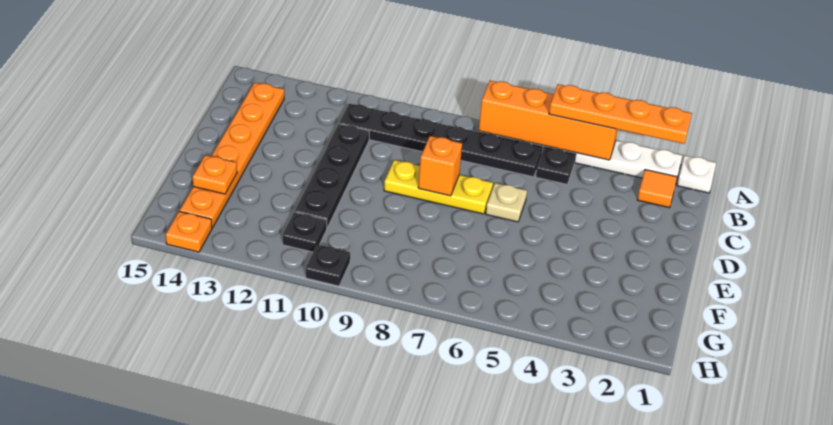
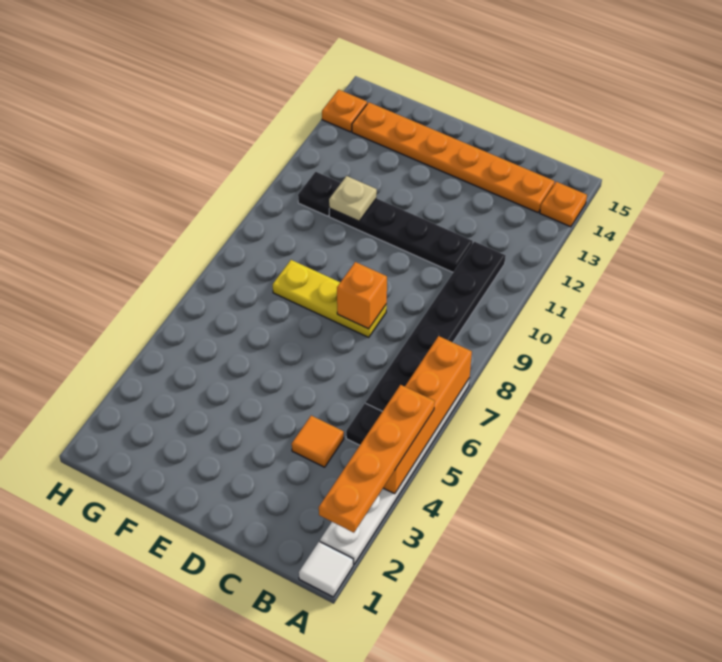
white plate A1 level 1 -> white tile A1 level 1
orange tile B2 level 1 -> orange tile C4 level 1
tan plate D6 level 1 -> tan plate F11 level 2
yellow plate D7:D9 level 1 -> yellow plate D8:F8 level 1
orange plate F14 level 2 -> orange plate A14 level 1
black plate H10 level 1 -> none

